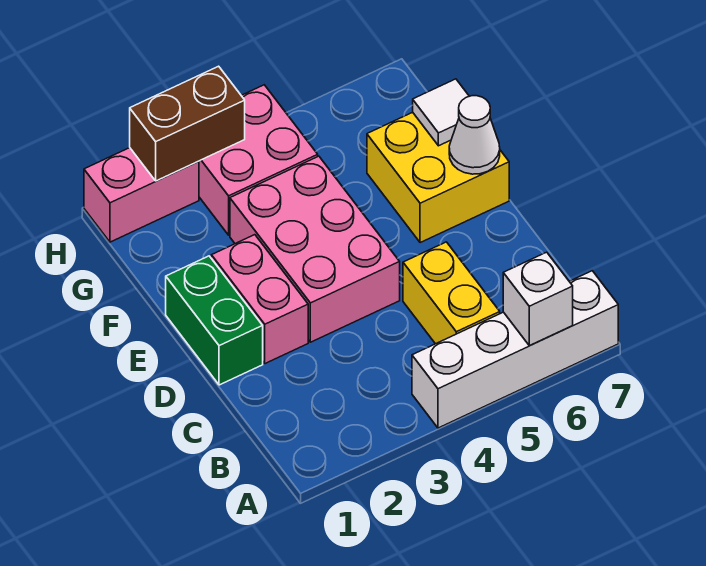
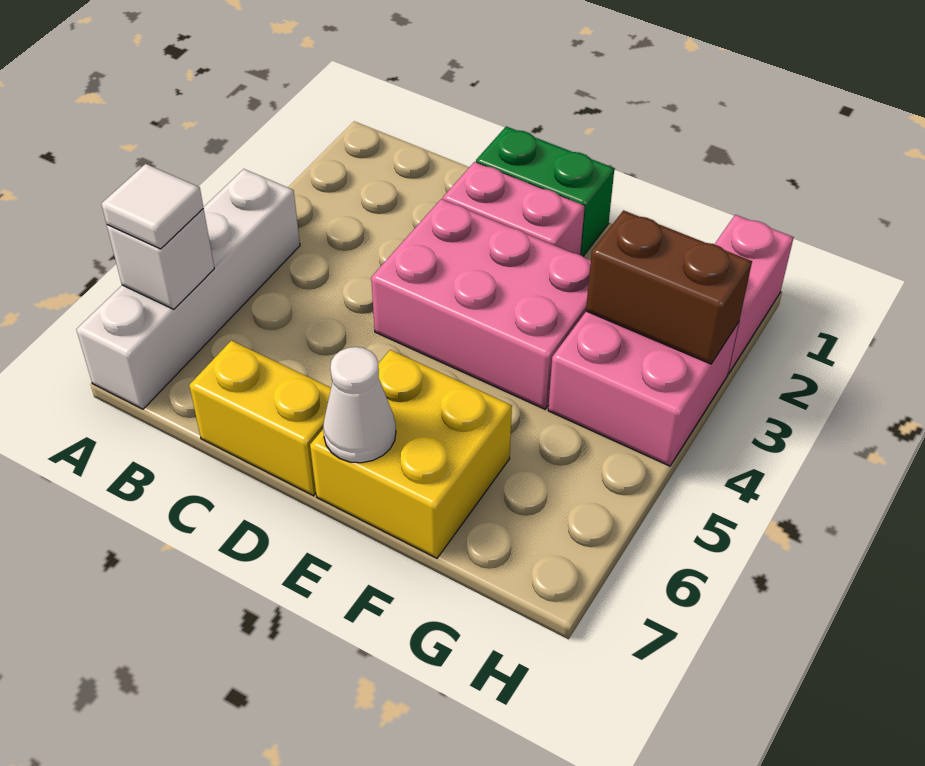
yellow brick B5:C5 level 1 -> yellow brick C7:D7 level 1
white tile F7 level 2 -> white tile A6 level 3
brown brick H2:H3 level 2 -> brown brick G3:H3 level 2

